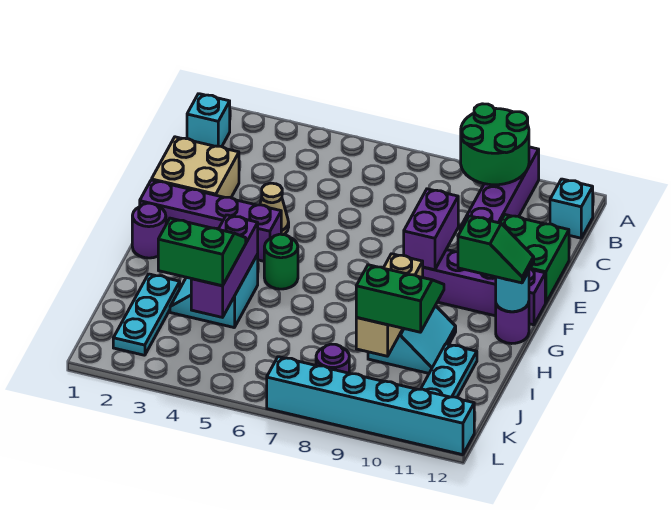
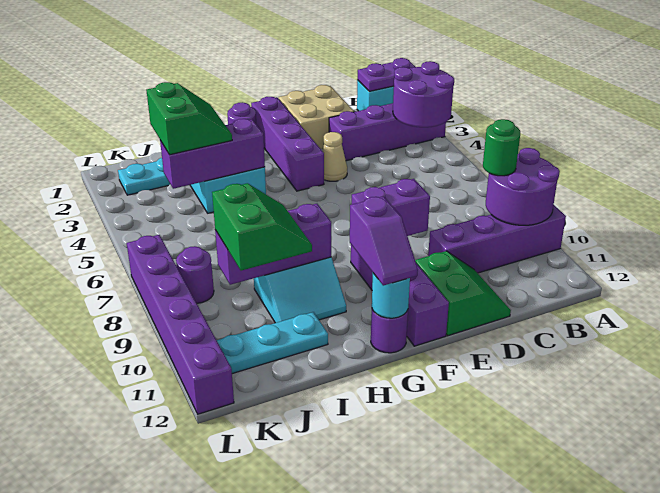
none -> purple plate A1:B1 level 2
none -> purple brick A3:D3 level 1
none -> purple round brick A3:B4 level 2
green round brick A9:B10 level 2 -> purple round brick A9:B10 level 2
cyan brick B12 level 1 -> none
green brick D11:E12 level 1 -> green slope D11:E12 level 1 top E
green round brick G5 level 1 -> green round brick B9 level 3
green slope G11:G12 level 3 top 11 -> purple slope G11:G12 level 3 top 11
tan brick H9:J9 level 2 -> purple brick H9:J9 level 2
cyan brick L7:L12 level 1 -> purple brick L7:L12 level 1

